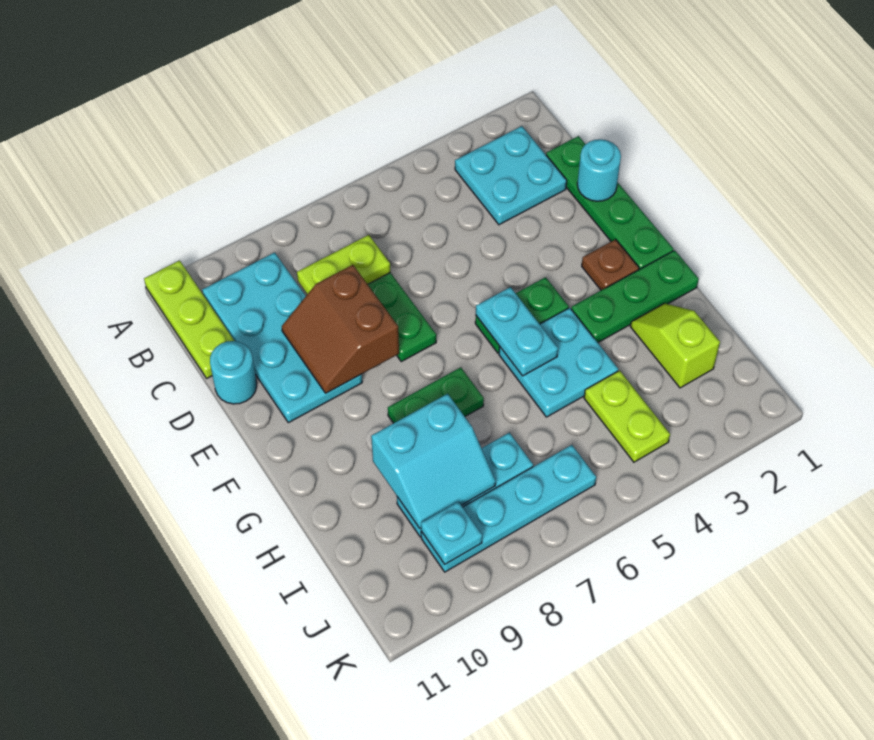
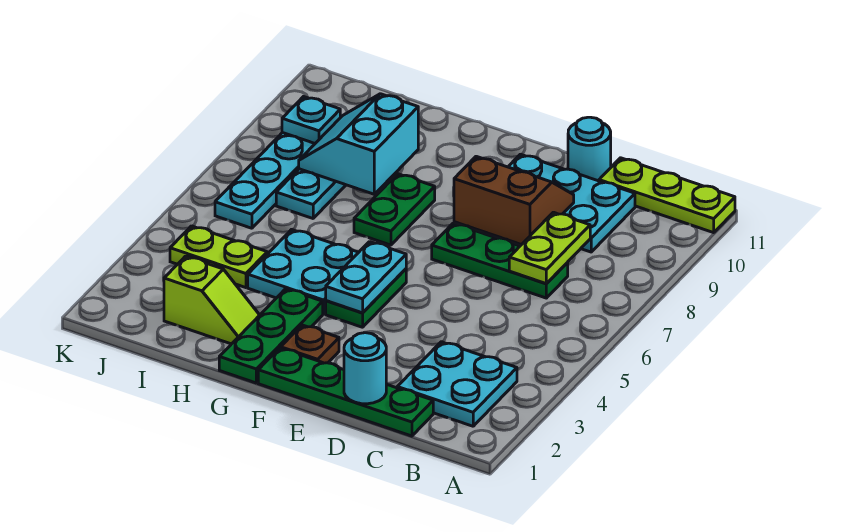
cyan plate B9:E10 level 1 -> cyan plate C9:E10 level 1
cyan plate F5:G5 level 2 -> cyan plate F4:F5 level 2

